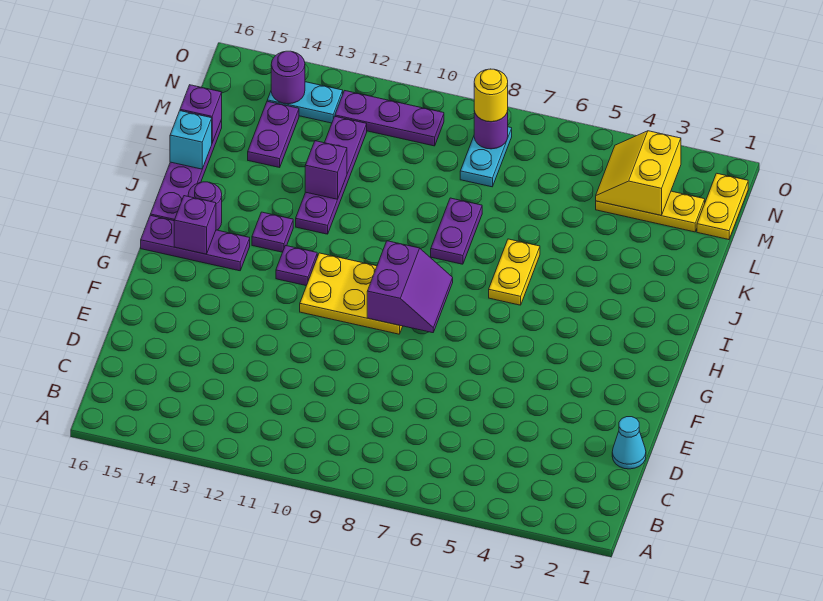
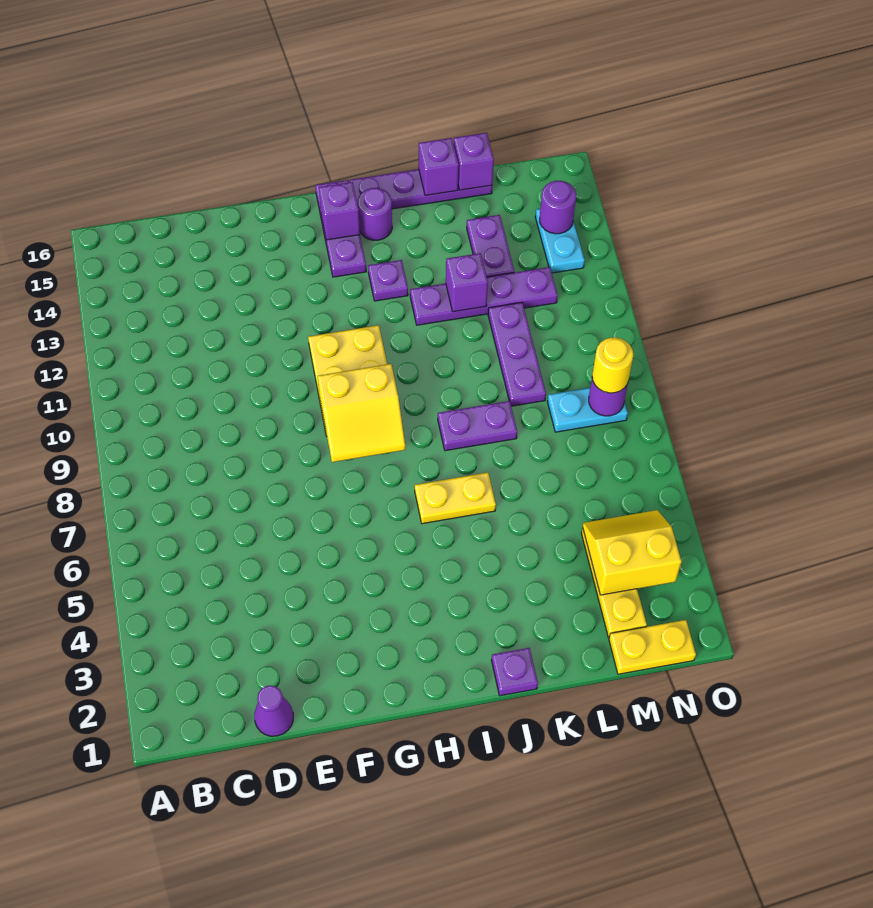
cyan cone D1 level 1 -> purple cone D1 level 1
purple slope G8:H9 level 2 top 9 -> yellow slope G8:H9 level 2 top 9
purple plate H12 level 1 -> purple plate J1 level 1
cyan brick K16 level 2 -> purple brick K16 level 2
purple plate L14:M14 level 1 -> purple plate L13:L14 level 1
purple plate N10:N12 level 1 -> purple plate L9:L11 level 1

